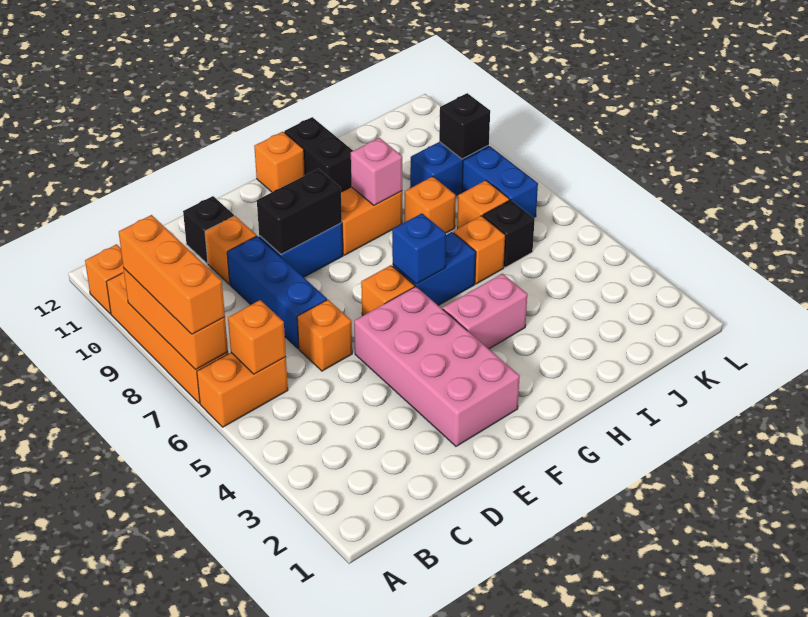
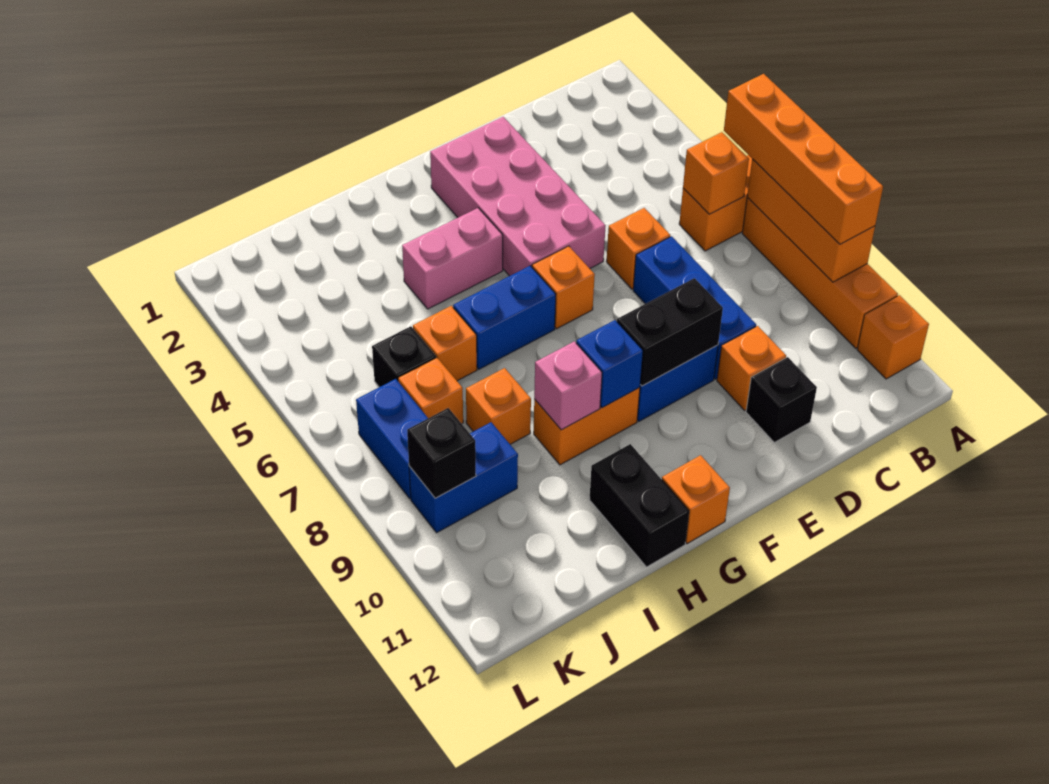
orange brick A7:A9 level 3 -> orange brick A6:A9 level 3
blue brick G6 level 2 -> blue brick G9 level 2

